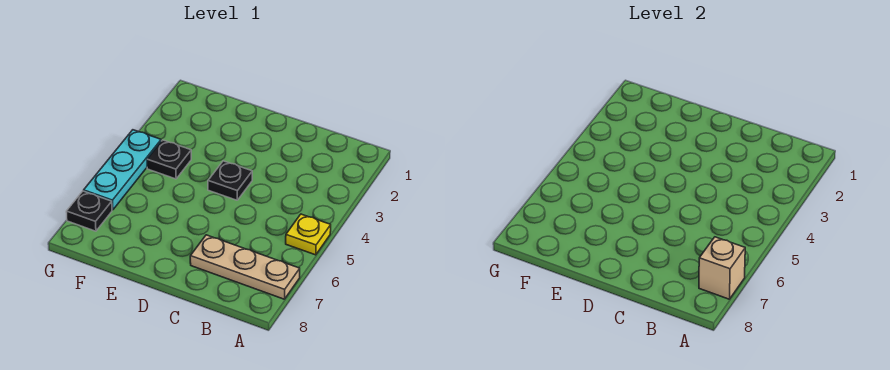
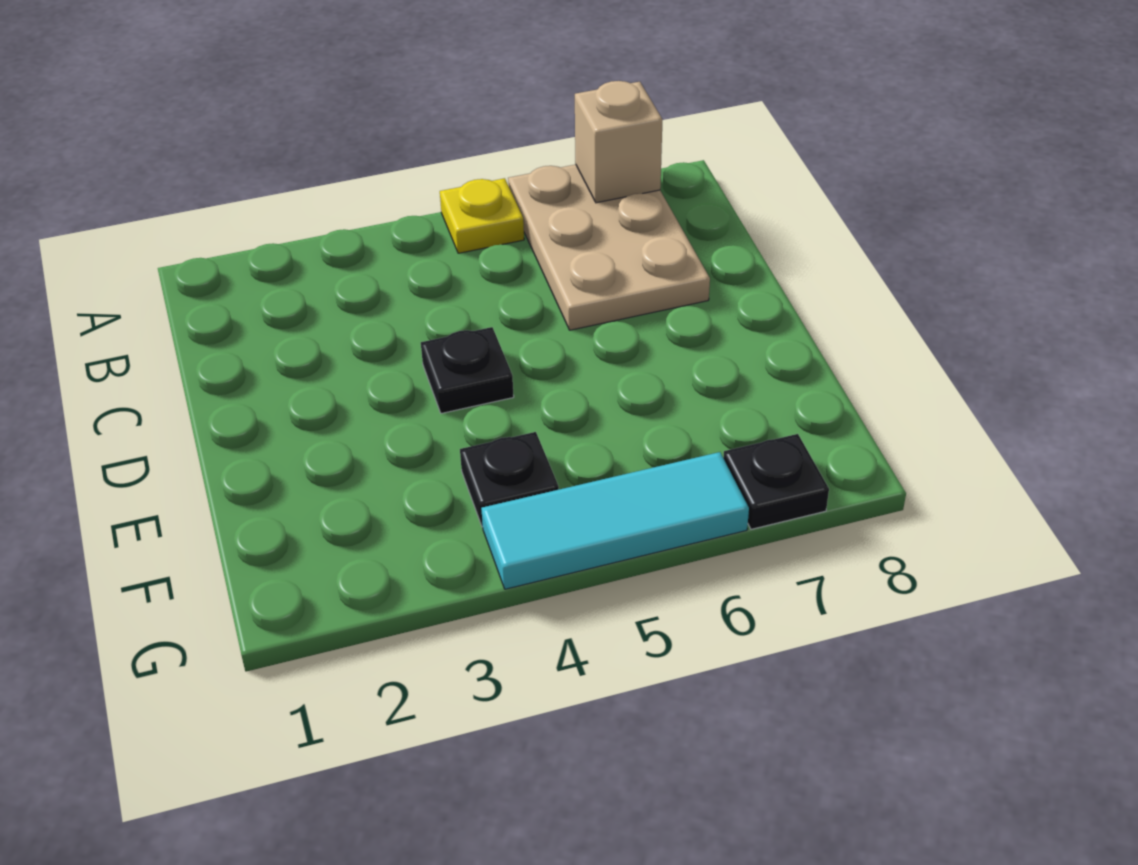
tan plate A7:C7 level 1 -> tan plate A6:C7 level 1
cyan plate G4:G6 level 1 -> cyan tile G4:G6 level 1

